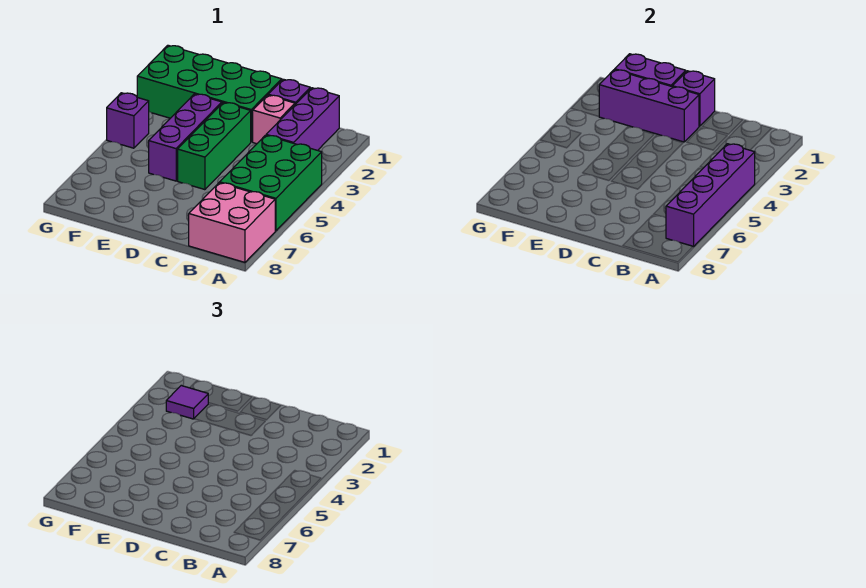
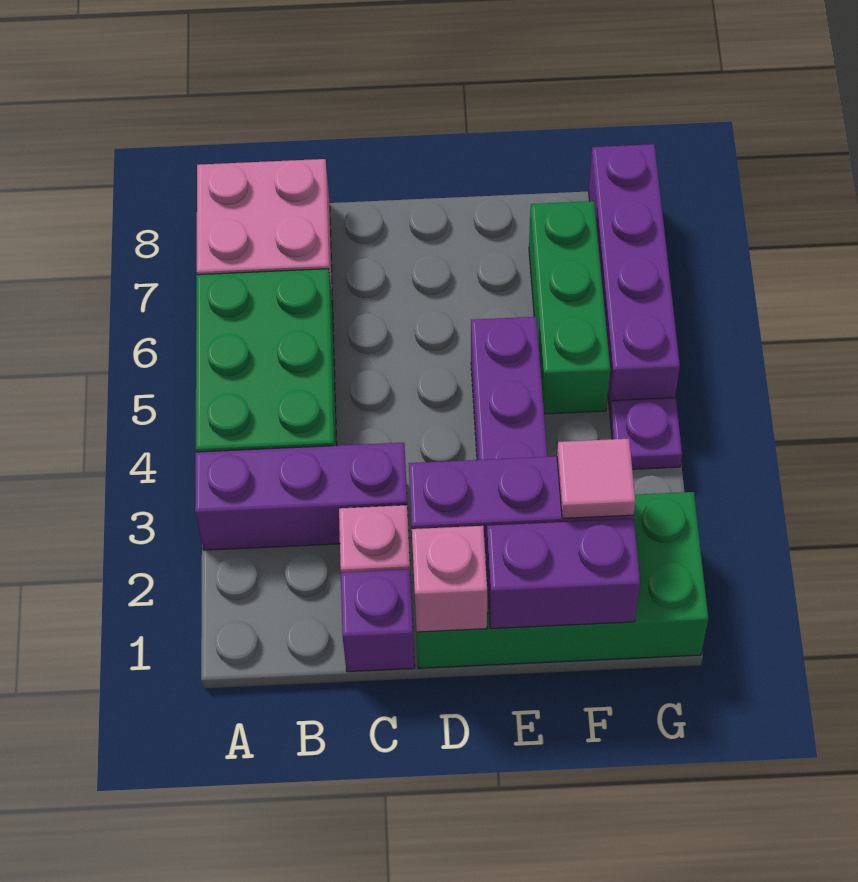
purple brick A4:A7 level 2 -> purple brick G5:G8 level 1
purple brick B1:B3 level 1 -> purple brick A3:C3 level 1
purple brick D1 level 2 -> pink brick D1 level 2
green brick D3:D5 level 1 -> green brick F5:F7 level 1
purple tile F2 level 3 -> pink tile F2 level 3
purple brick G4 level 1 -> purple plate G4 level 1

